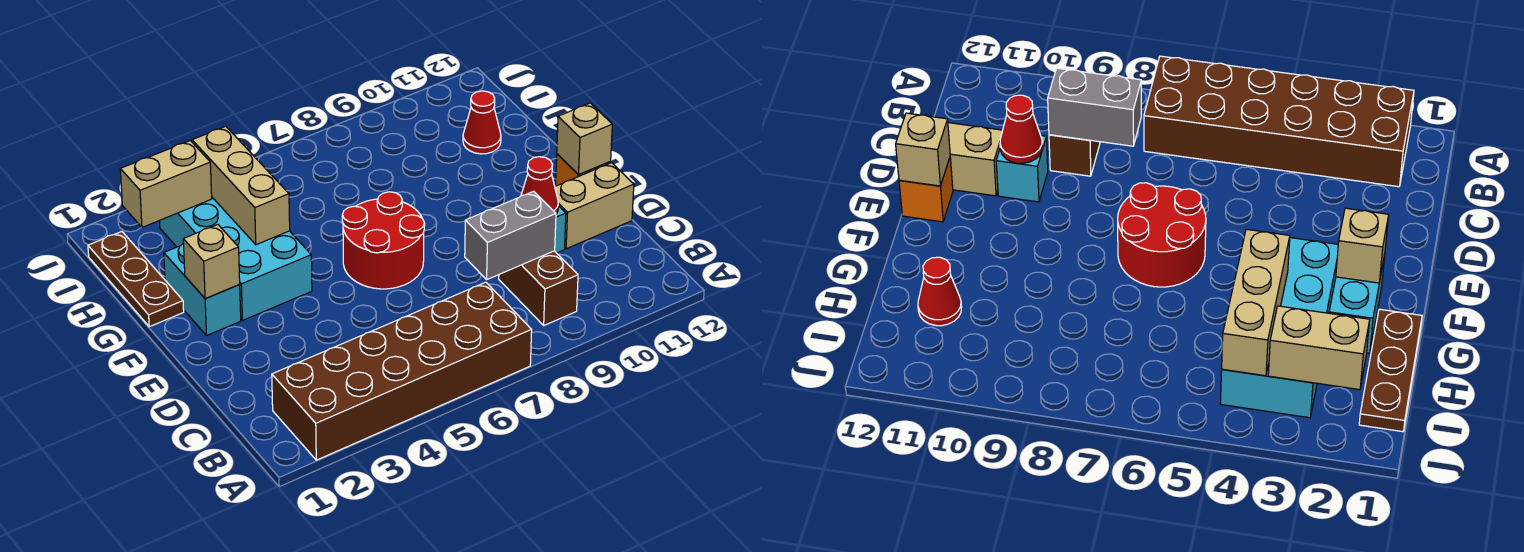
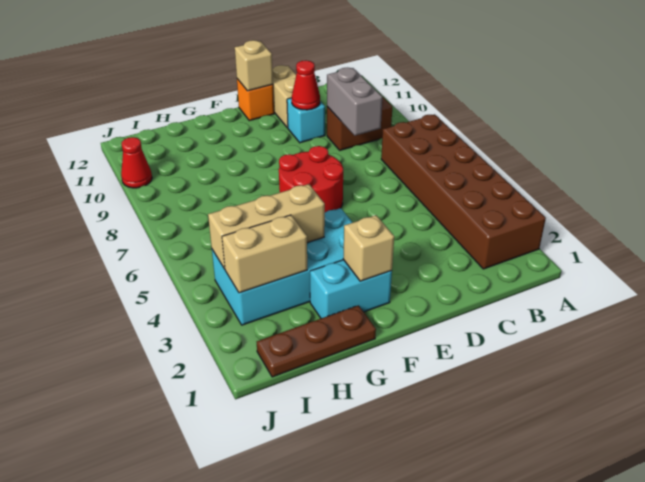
red cone H11 level 1 -> red cone J10 level 1
tan brick I2:I3 level 2 -> tan brick H3:I3 level 2

